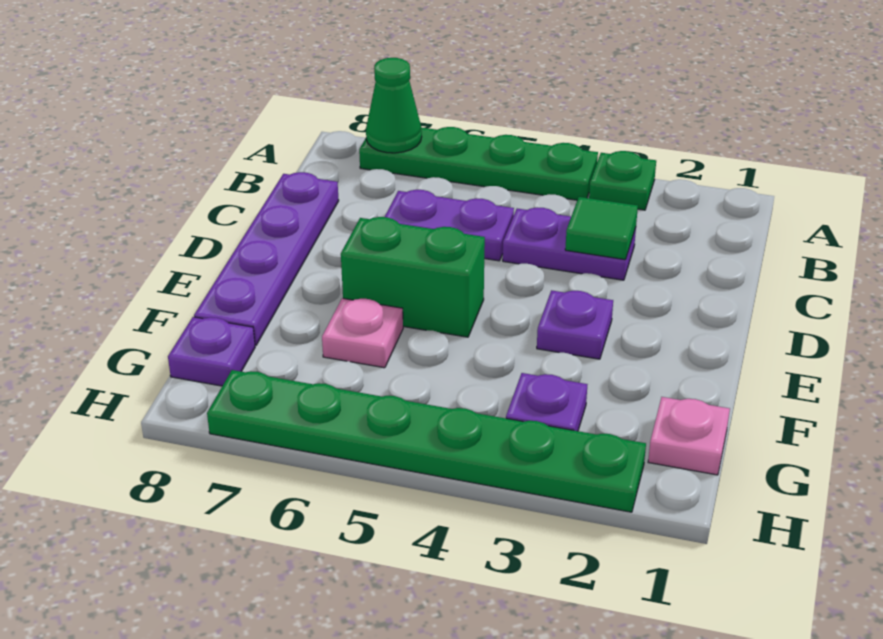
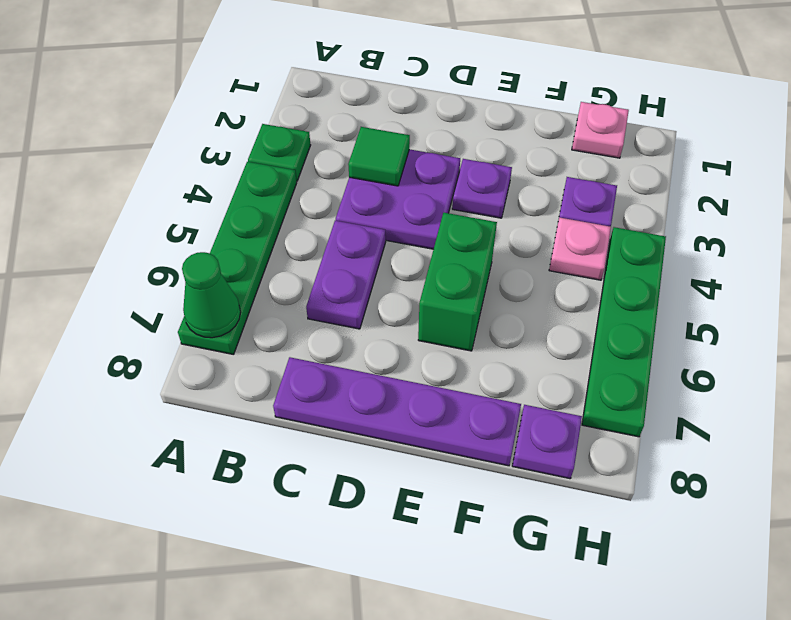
purple plate C3:C4 level 1 -> purple plate C3:D4 level 1
pink plate F6 level 1 -> pink plate G4 level 1
green plate H2:H7 level 1 -> green plate H4:H7 level 1

